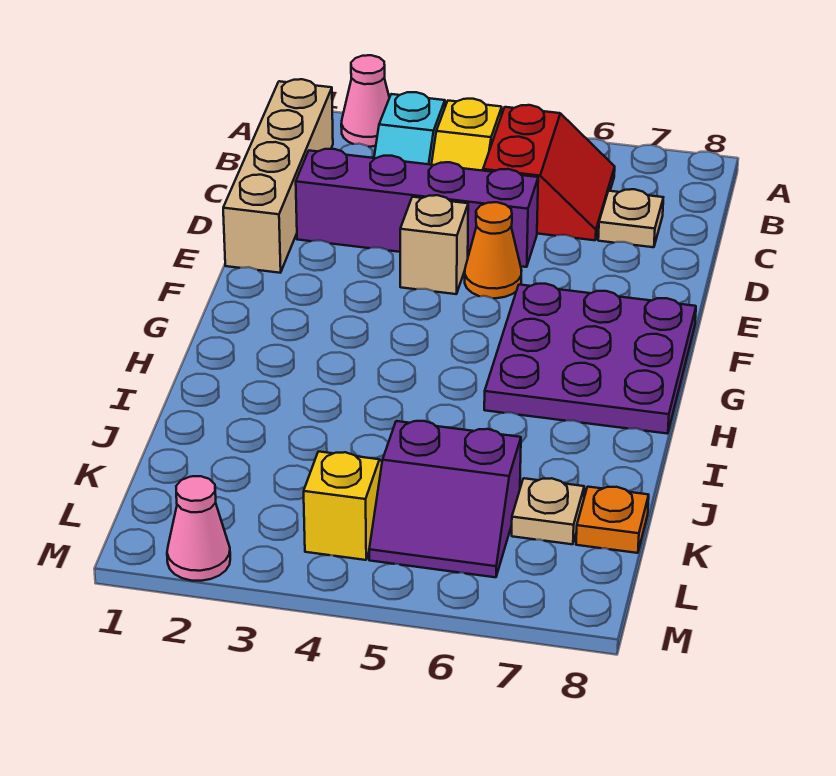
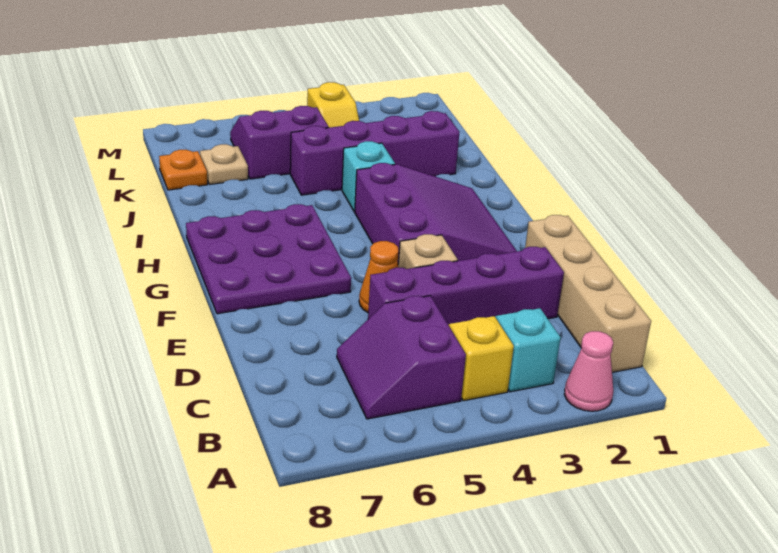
red slope B5:C6 level 1 top 5 -> purple slope B5:C6 level 1 top 5
tan plate C7 level 1 -> none
none -> purple slope F2:H4 level 1 top 4
none -> cyan brick I4 level 1
none -> purple brick J2:J5 level 1
pink cone M2 level 1 -> none

